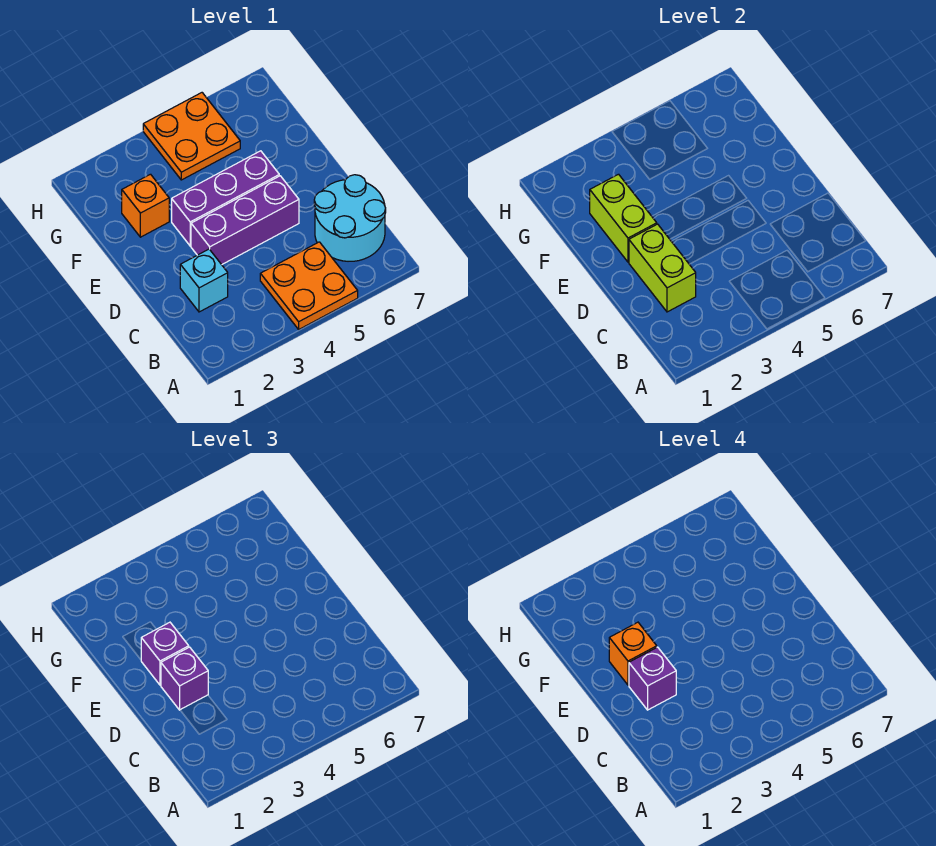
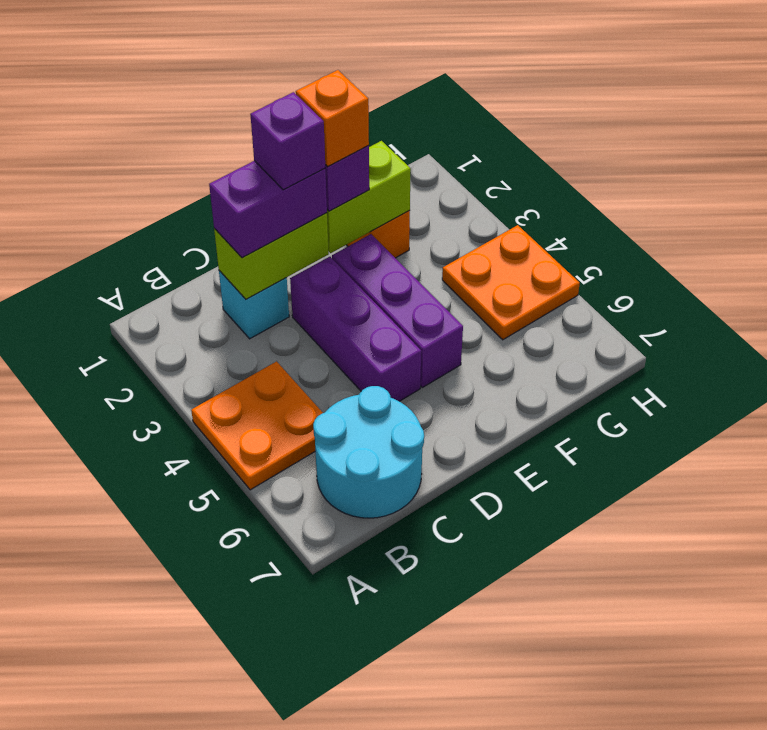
purple brick D2 level 3 -> purple brick C2:D2 level 3

